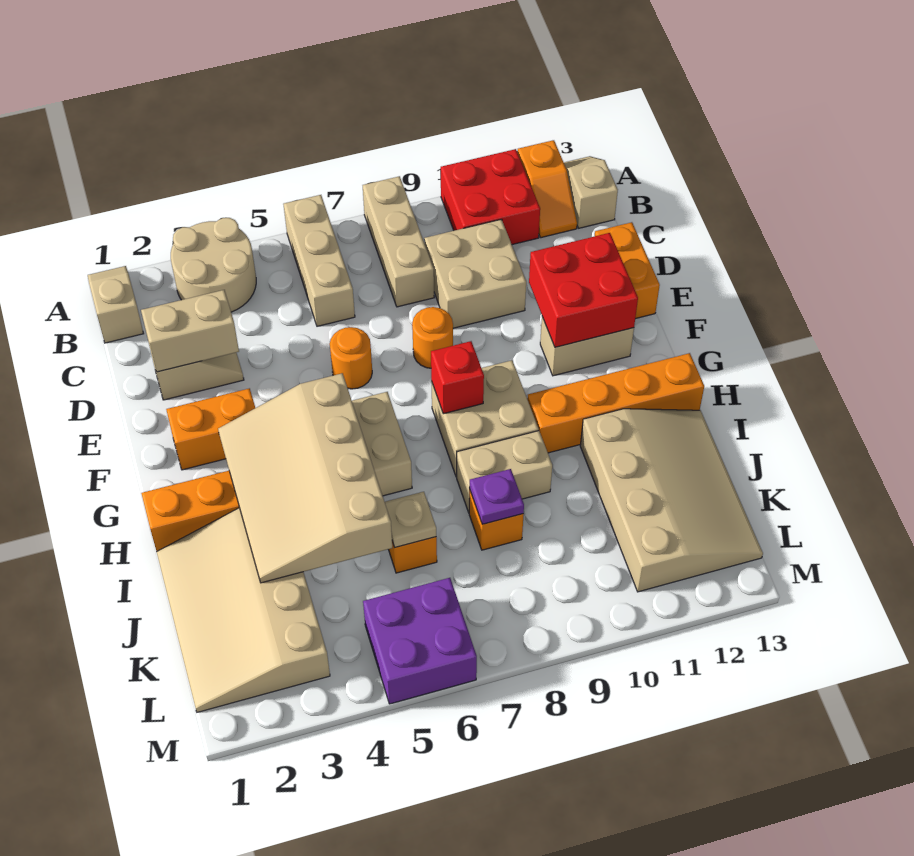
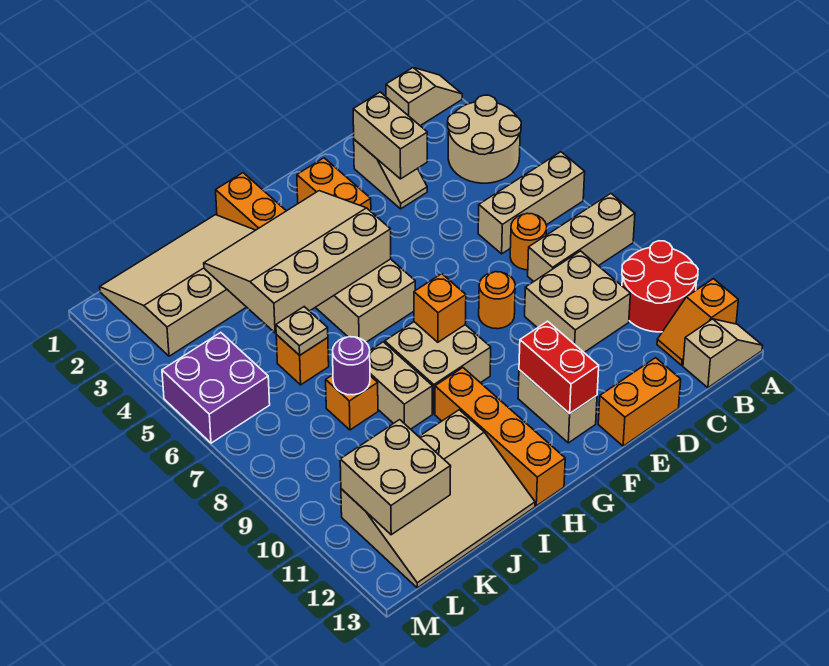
red brick A10:B11 level 1 -> red round brick A10:B11 level 1
orange round brick E6 level 1 -> orange round brick C7 level 1
red brick E11:F12 level 2 -> red brick F11:F12 level 2
red brick G8 level 2 -> orange brick G8 level 2
purple plate J8 level 2 -> purple round brick J8 level 2
none -> tan brick K11:L12 level 2

